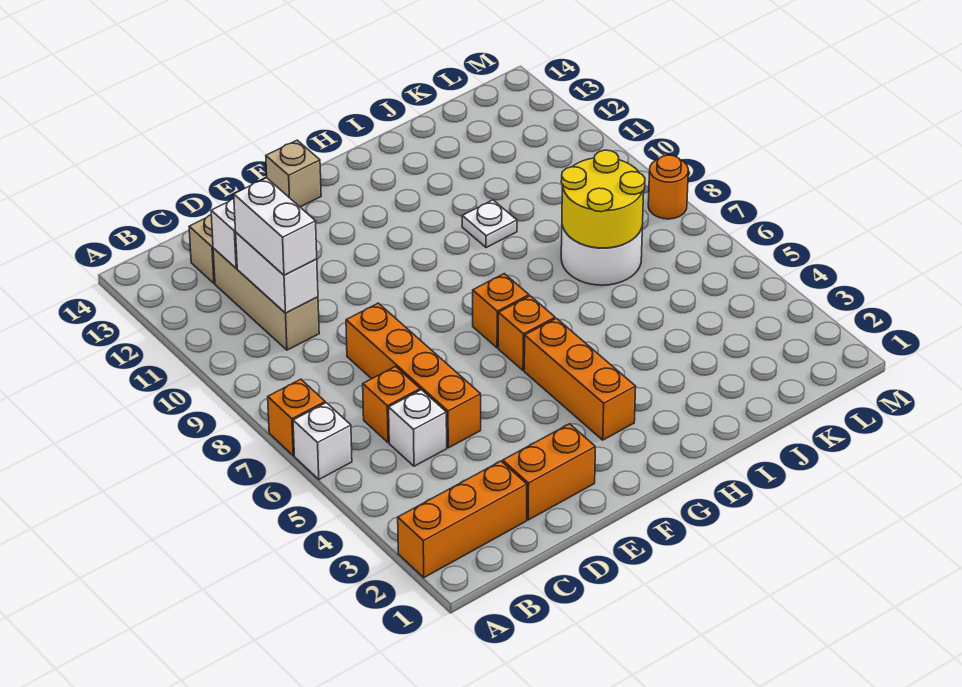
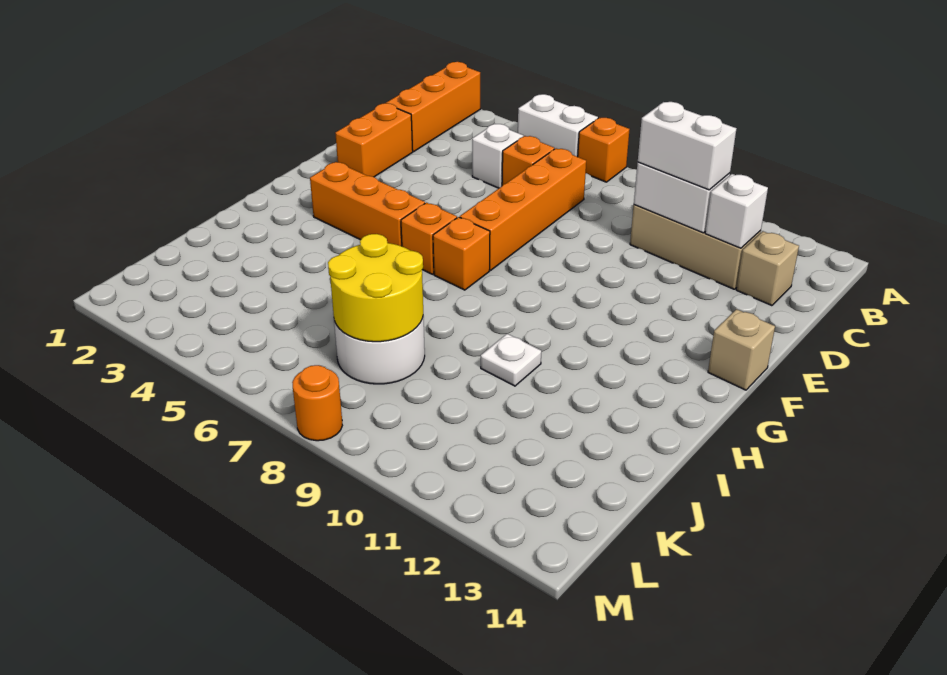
white brick A6 level 1 -> white brick A5:A6 level 1
orange brick D5:D8 level 1 -> orange brick C7:F7 level 1

